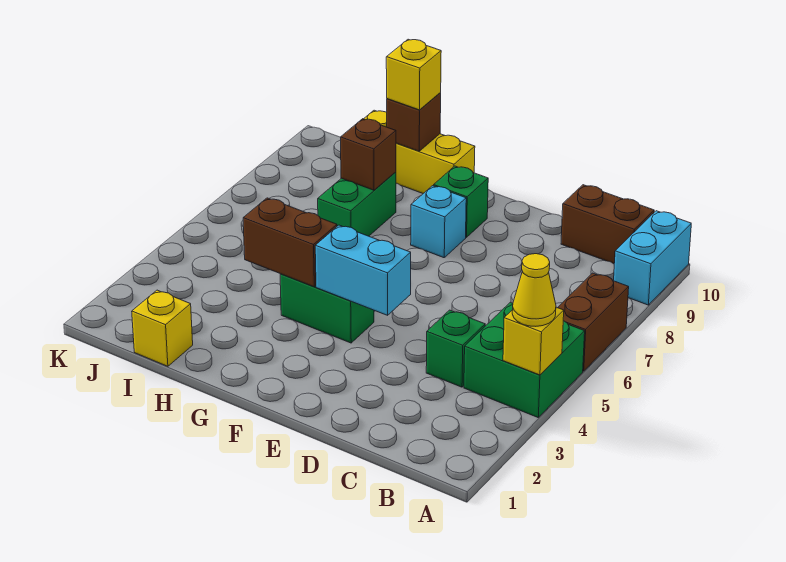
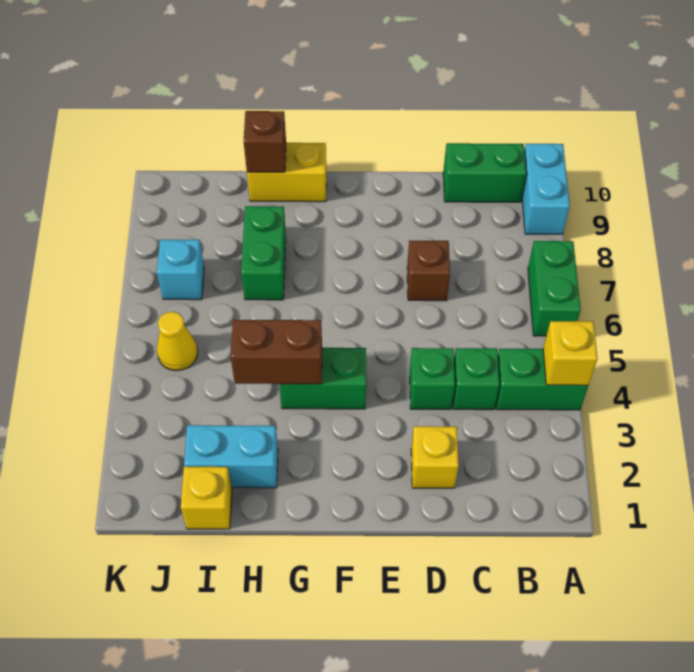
green brick A4:B5 level 1 -> green brick A4:B4 level 1
yellow cone A4 level 3 -> yellow cone J5 level 1
brown brick A6:A7 level 1 -> green brick A6:A7 level 1
brown brick B10:C10 level 1 -> green brick B10:C10 level 1
cyan brick E4:F4 level 2 -> cyan brick H2:I2 level 1
cyan brick F8 level 1 -> cyan brick J7 level 1
green brick F9 level 1 -> green brick D4 level 1
yellow brick G10:I10 level 1 -> yellow brick G10:H10 level 1
brown brick H8 level 2 -> brown brick D7 level 1
yellow brick H10 level 3 -> yellow brick D2 level 1

